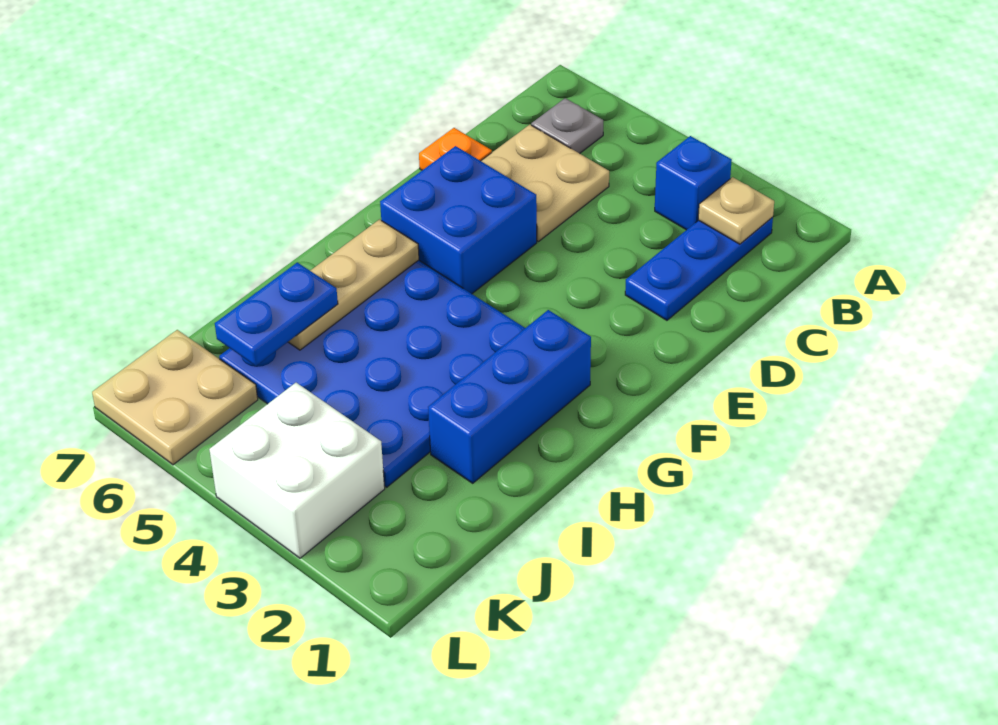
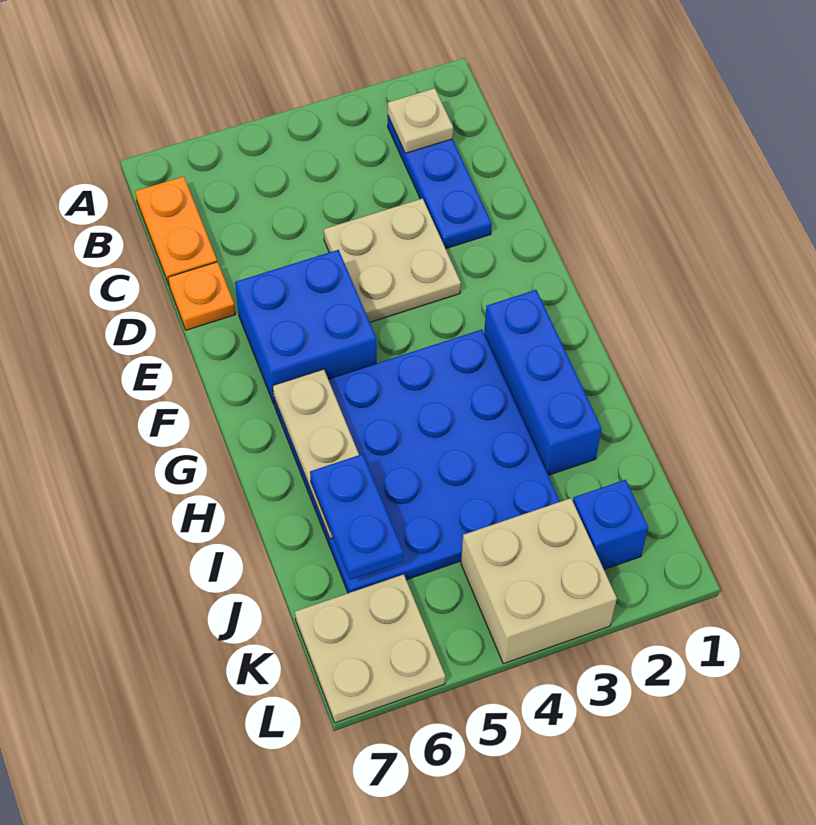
blue brick B3 level 1 -> blue brick K2 level 1
grey plate B6 level 1 -> none
none -> orange plate B7:C7 level 1
tan plate C5:D6 level 1 -> tan plate D3:E4 level 1
white brick K3:L4 level 1 -> tan brick K3:L4 level 1

